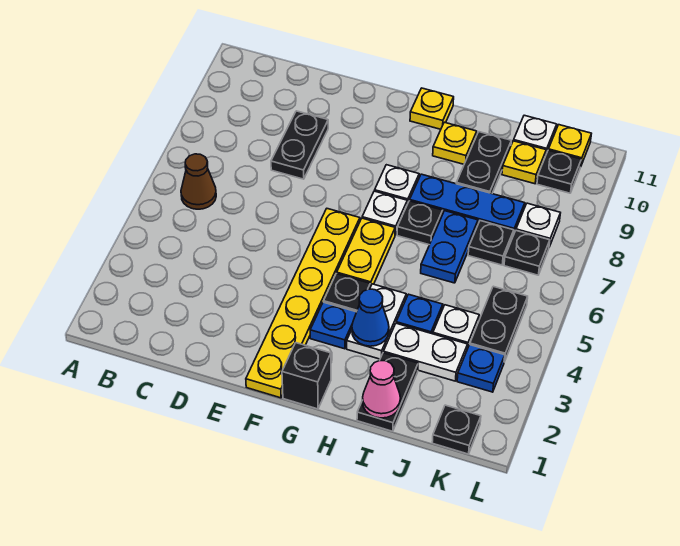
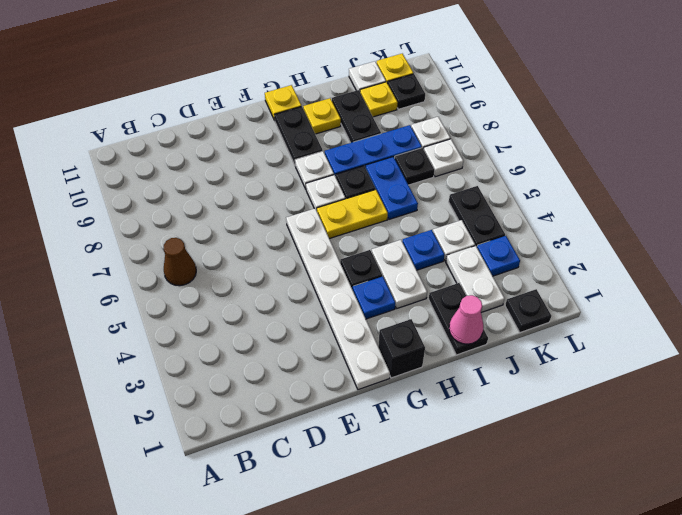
black plate D8:D9 level 1 -> black plate G9:G10 level 1
yellow plate F1:F6 level 1 -> white plate F1:F6 level 1
yellow plate G5:G6 level 1 -> yellow plate G6:H6 level 1
blue cone H3 level 2 -> none
white plate I3:J3 level 1 -> white plate J2:J3 level 1
black plate K7 level 1 -> white plate K7 level 1

